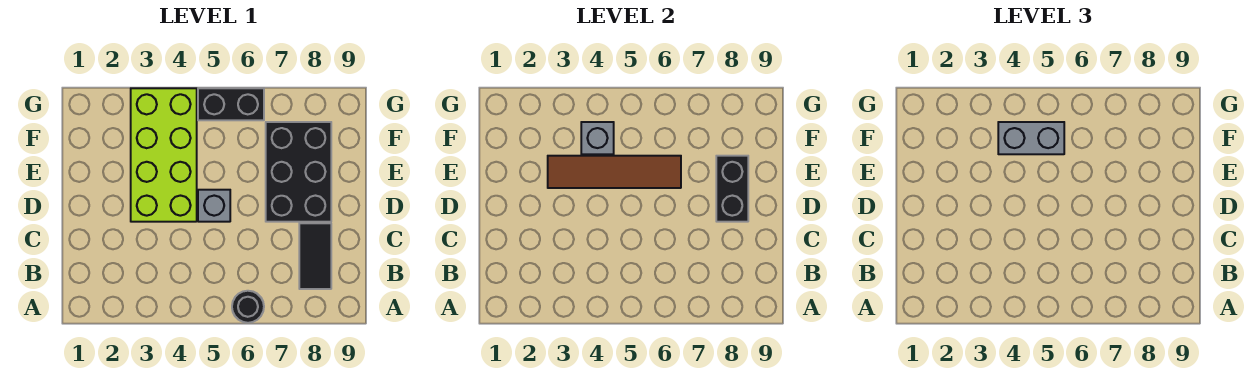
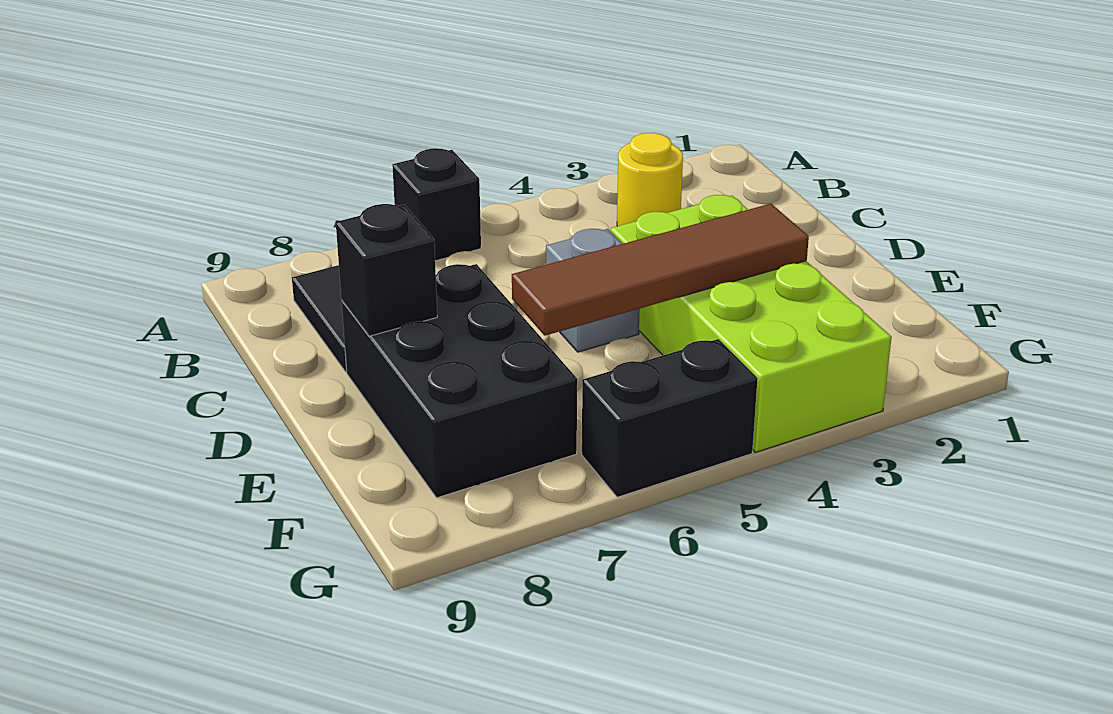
black round brick A6 level 1 -> black brick A6 level 1
none -> yellow round brick B3 level 1
black brick D8:E8 level 2 -> black brick D8 level 2
grey brick F4 level 2 -> none
grey brick F4:F5 level 3 -> none

